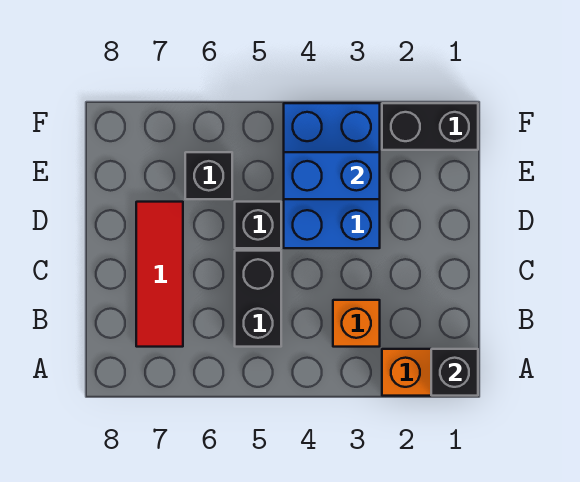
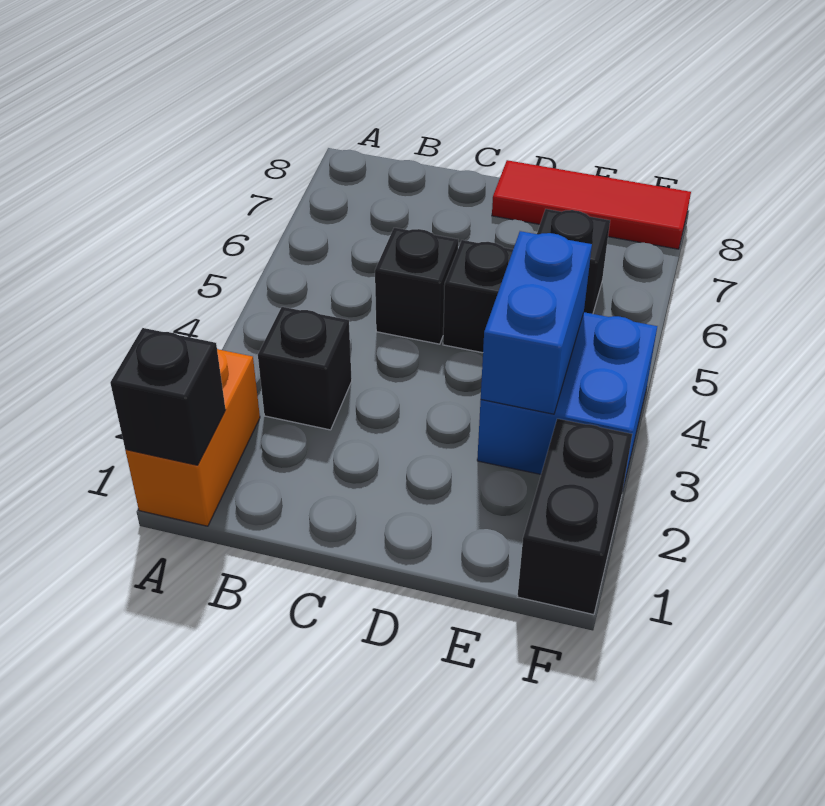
orange brick B3 level 1 -> black brick B3 level 1
black brick B5:C5 level 1 -> black brick C5 level 1
red tile B7:D7 level 1 -> red tile D8:F8 level 1
blue brick D3:F4 level 1 -> blue brick E3:F4 level 1

